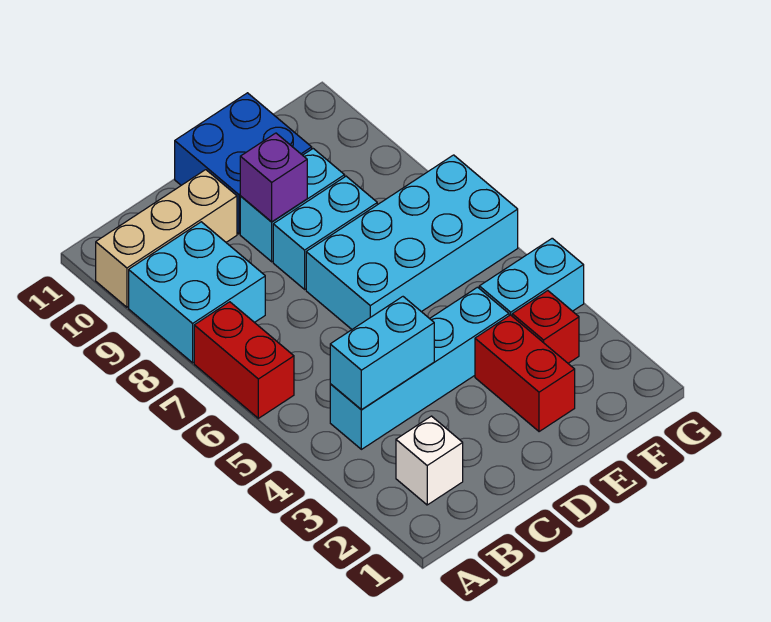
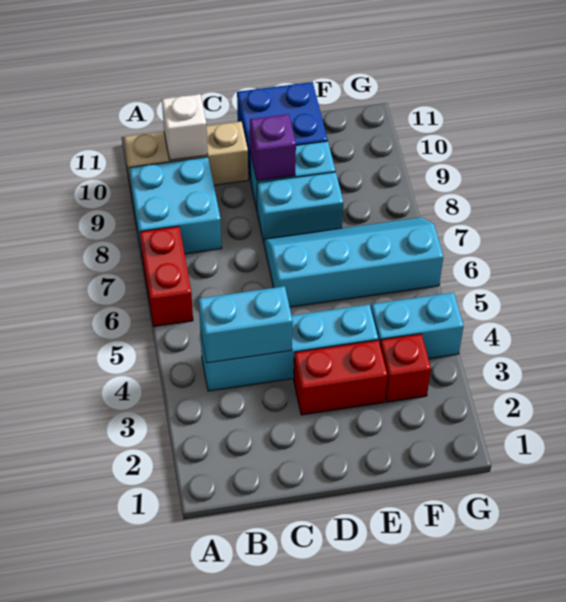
white brick B2 level 1 -> white brick B10 level 2
cyan brick D6:G7 level 1 -> cyan slope D6:G7 level 1 top 6
red brick E2:E3 level 1 -> red brick D3:E3 level 1

